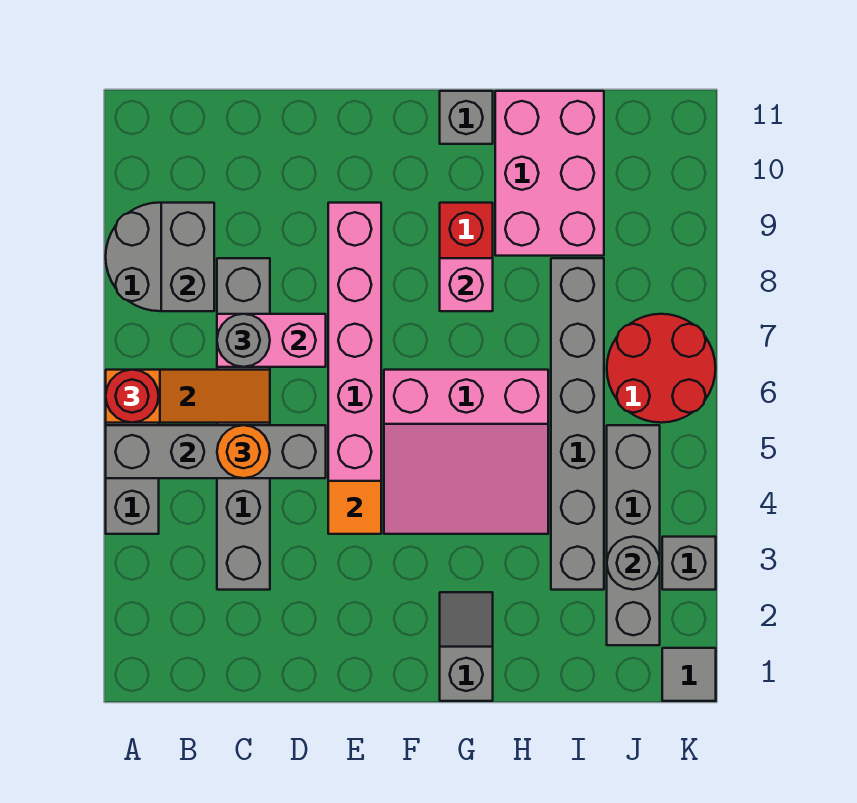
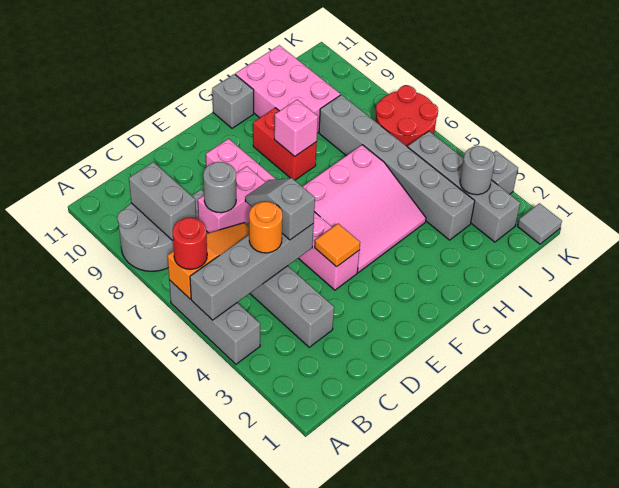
grey slope G1:G2 level 1 top 1 -> grey slope D5:D6 level 3 top 5

